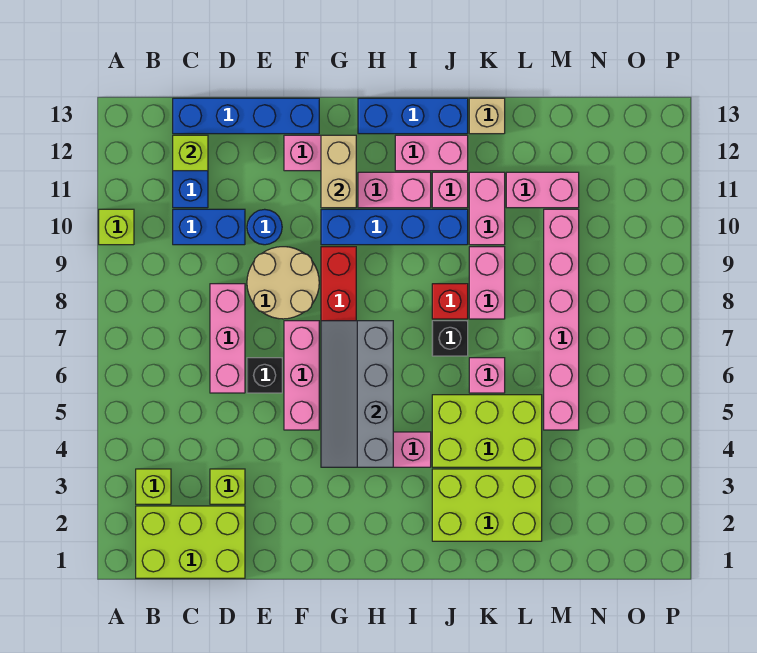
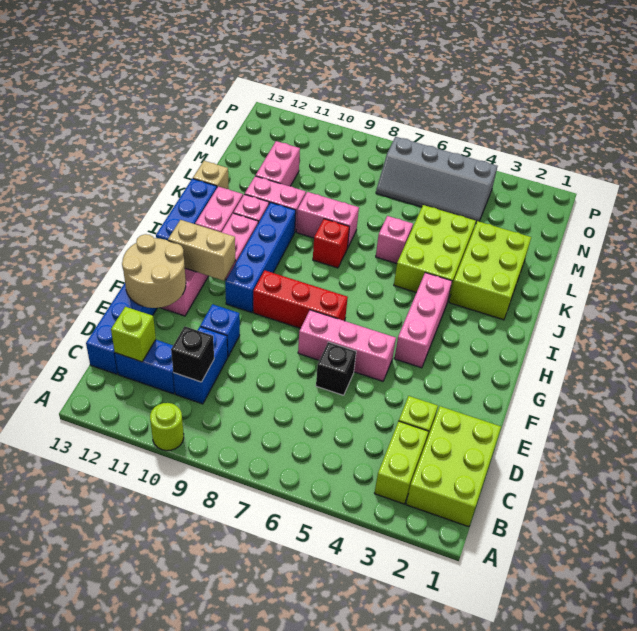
lime brick A10 level 1 -> lime round brick A10 level 1
lime brick B3 level 1 -> lime brick B3:C3 level 1
pink brick D6:D8 level 1 -> none
tan round brick E8:F9 level 1 -> tan round brick E12:F13 level 2
blue round brick E10 level 1 -> blue brick E10 level 1
grey slope G4:H7 level 2 top H -> grey slope N4:O7 level 1 top O
black brick J7 level 1 -> black brick C10 level 2
pink brick M5:M10 level 1 -> none

